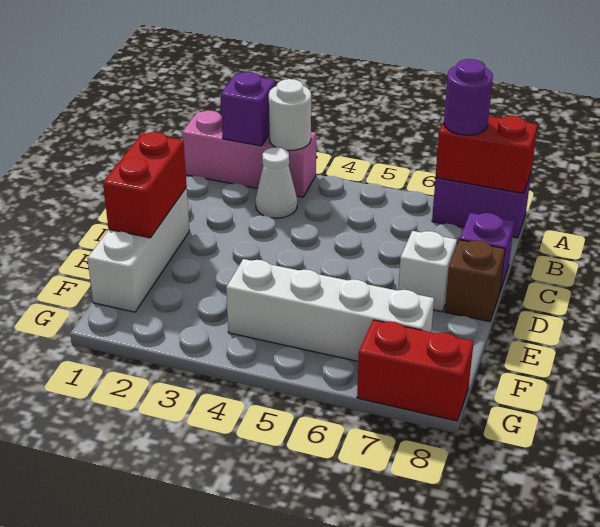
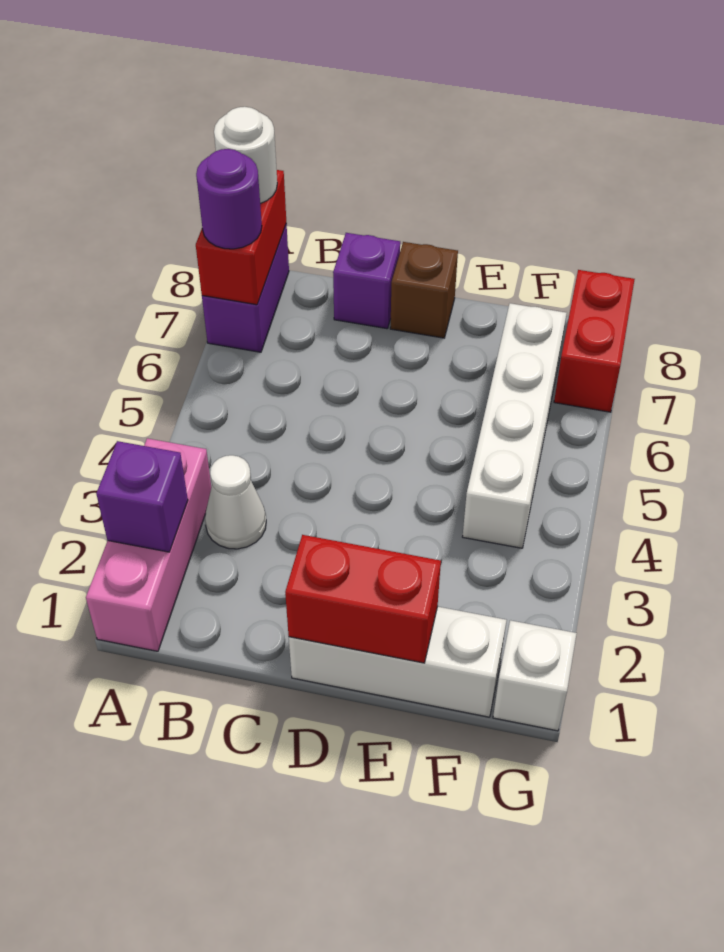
white round brick A3 level 2 -> white round brick A8 level 3
white brick D7 level 1 -> white brick G1 level 1

